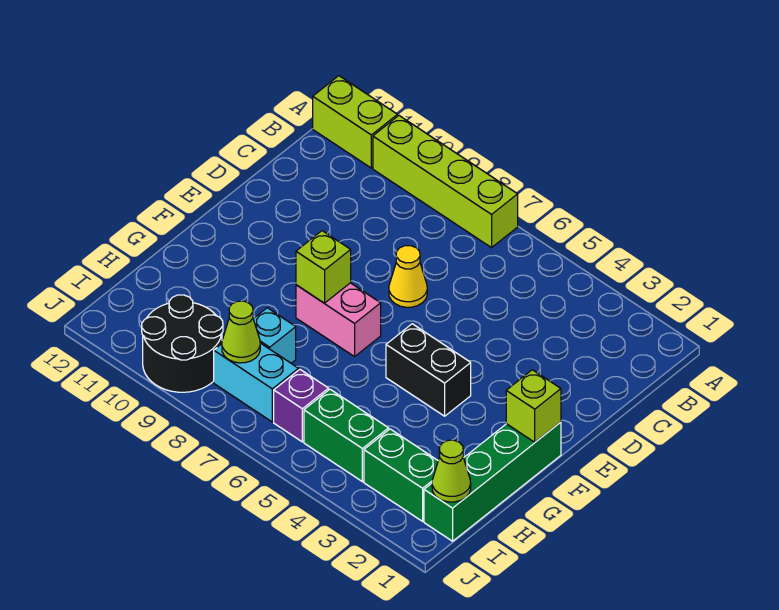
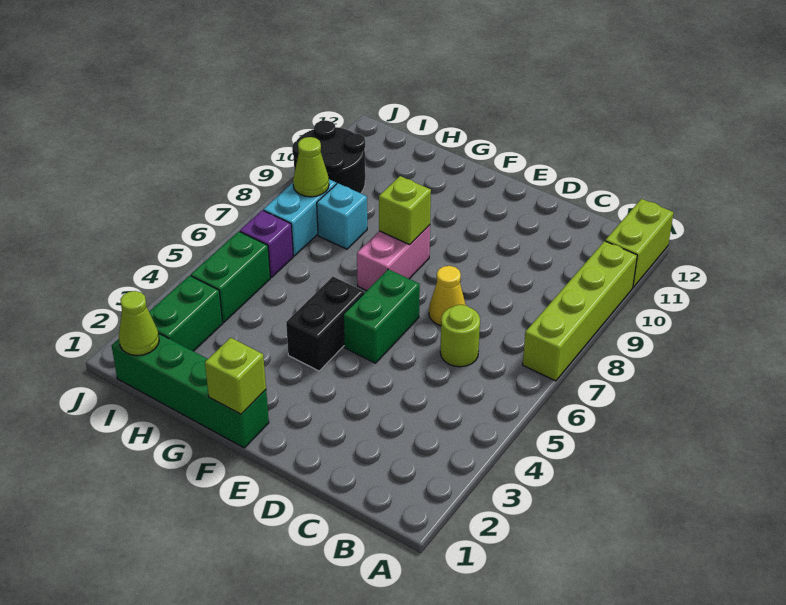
none -> lime round brick C6 level 1
none -> green brick E5:E6 level 1

